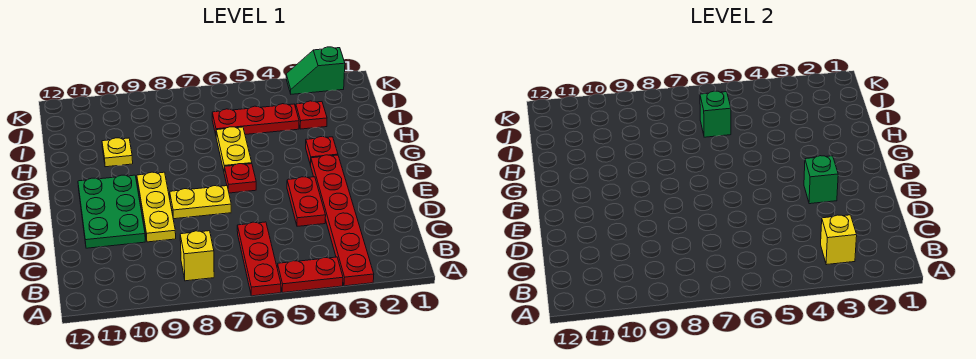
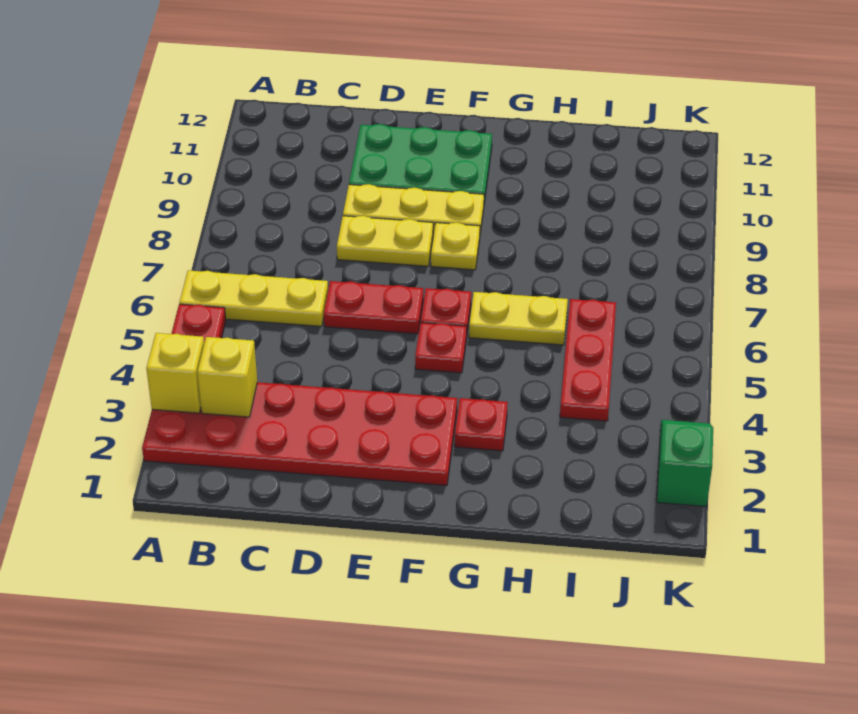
red plate A3:F3 level 1 -> red plate A2:F3 level 1
red plate A6:C6 level 1 -> yellow plate A6:C6 level 1
yellow brick B8 level 1 -> yellow brick A3 level 2
red plate D4:E4 level 1 -> red plate D6:E6 level 1
green brick E3 level 2 -> none
yellow plate E7:E8 level 1 -> yellow plate D8:E8 level 1
yellow plate H10 level 1 -> yellow plate F8 level 1
red plate I3 level 1 -> red plate F5 level 1
green brick I6 level 2 -> none

